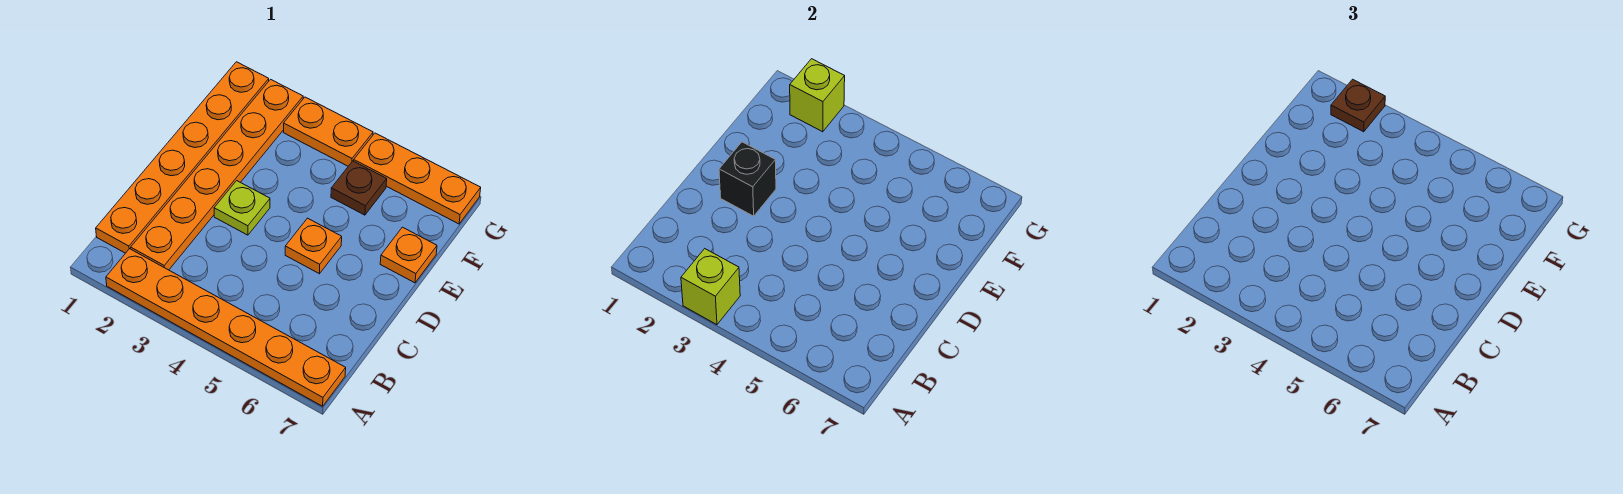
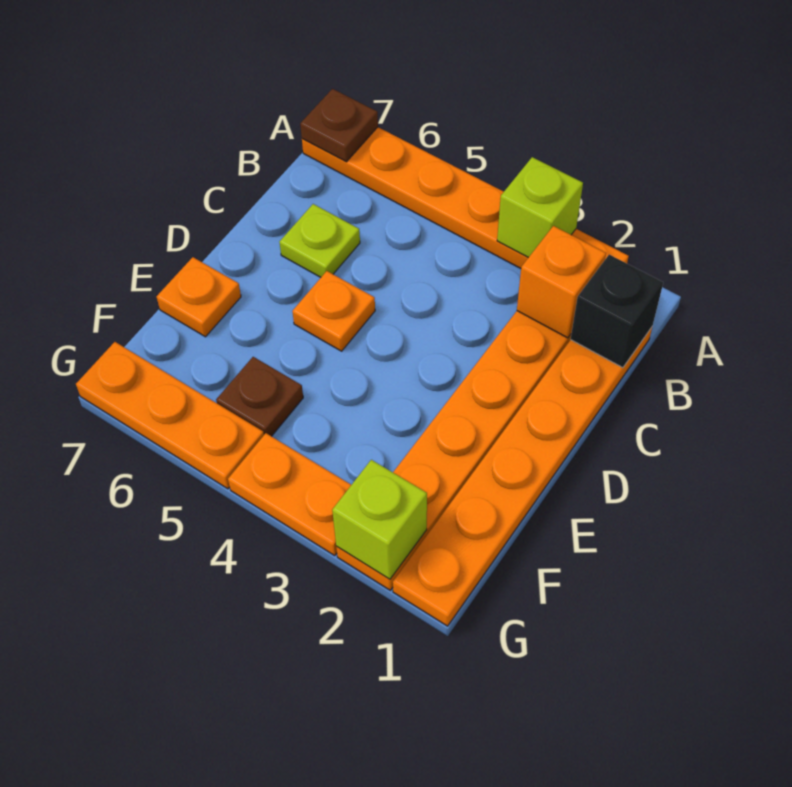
none -> orange brick B2 level 2
black brick D2 level 2 -> black brick B1 level 2
lime plate D3 level 1 -> lime plate C6 level 1
brown plate G2 level 3 -> brown plate A7 level 2

